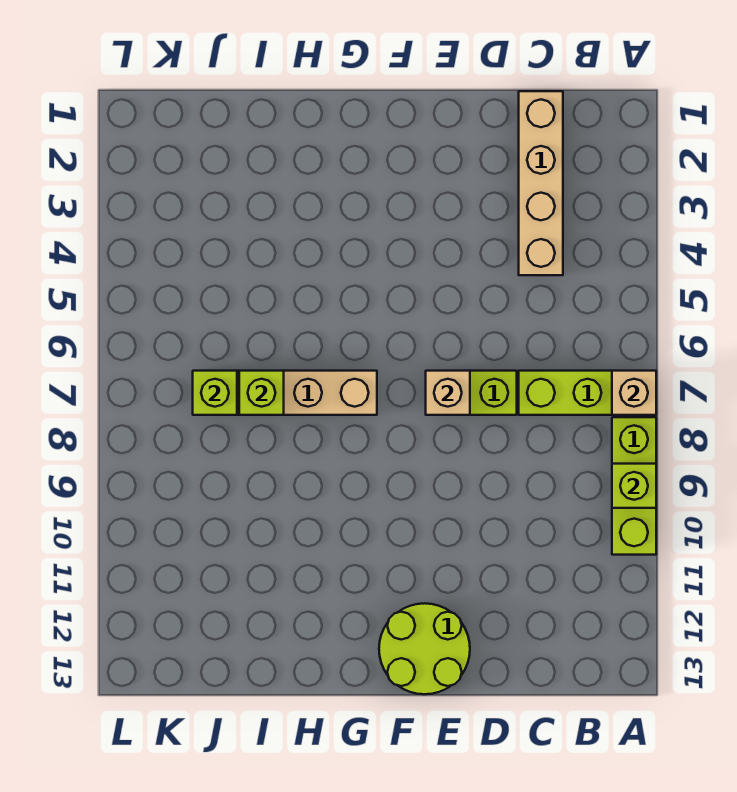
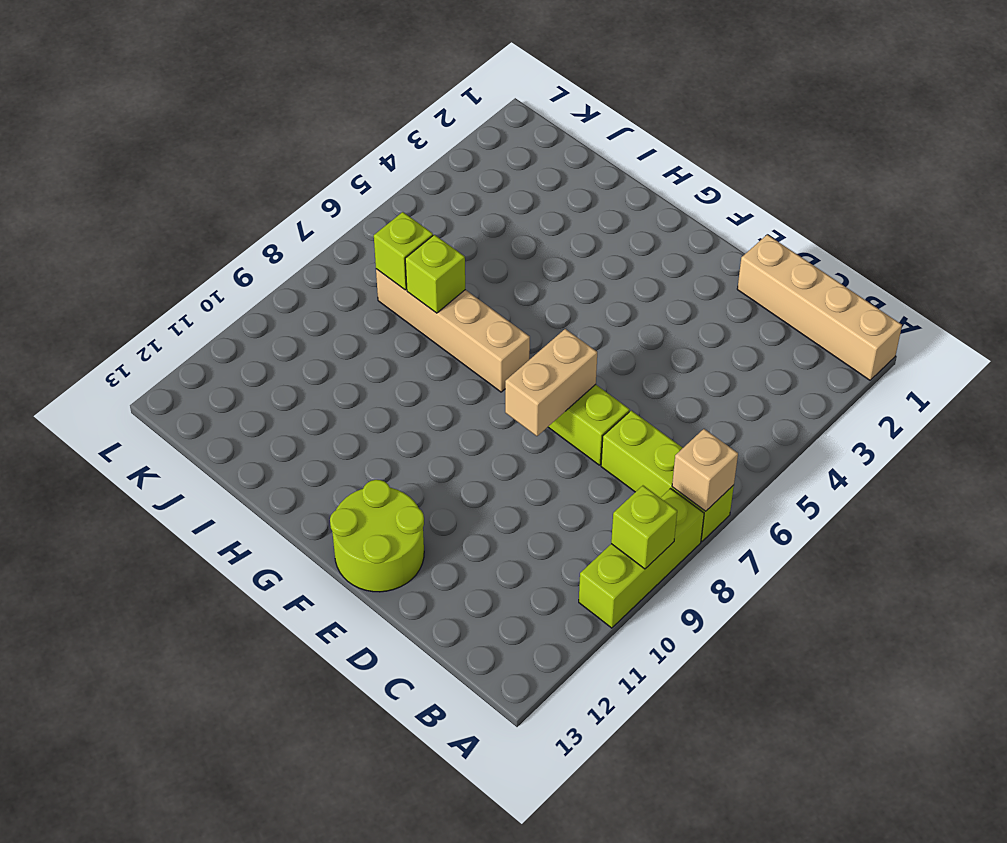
tan brick C1:C4 level 1 -> tan brick A1:D1 level 1
tan brick E7 level 2 -> tan brick E7:E8 level 2

